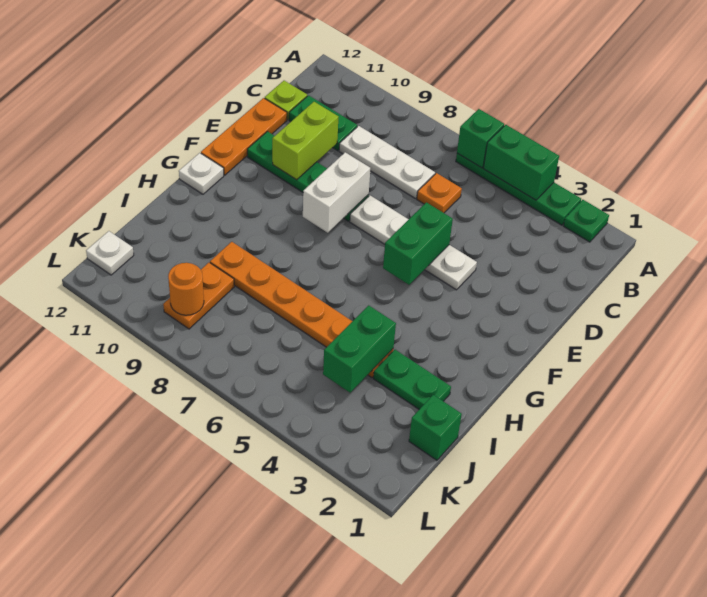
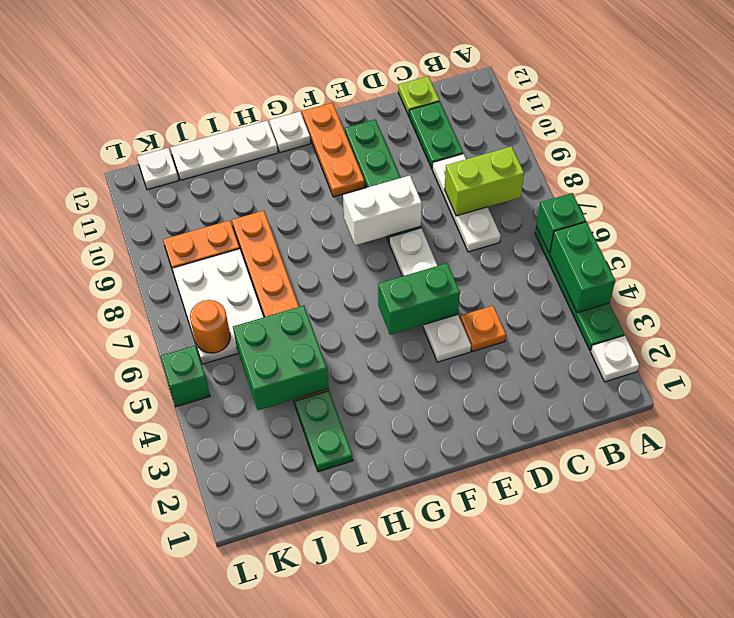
green plate A2 level 1 -> white plate A2 level 1
orange plate C6 level 1 -> orange plate D4 level 1
lime brick D10:E10 level 2 -> lime brick B8:C8 level 2
orange plate D12:F12 level 1 -> orange plate F10:F12 level 1
none -> white plate H12:J12 level 1
green brick I4:J4 level 2 -> green brick I4:J5 level 2
green brick J1 level 1 -> green brick L5 level 1
none -> white plate J6:K8 level 1
orange round brick K9 level 2 -> orange round brick K6 level 2

